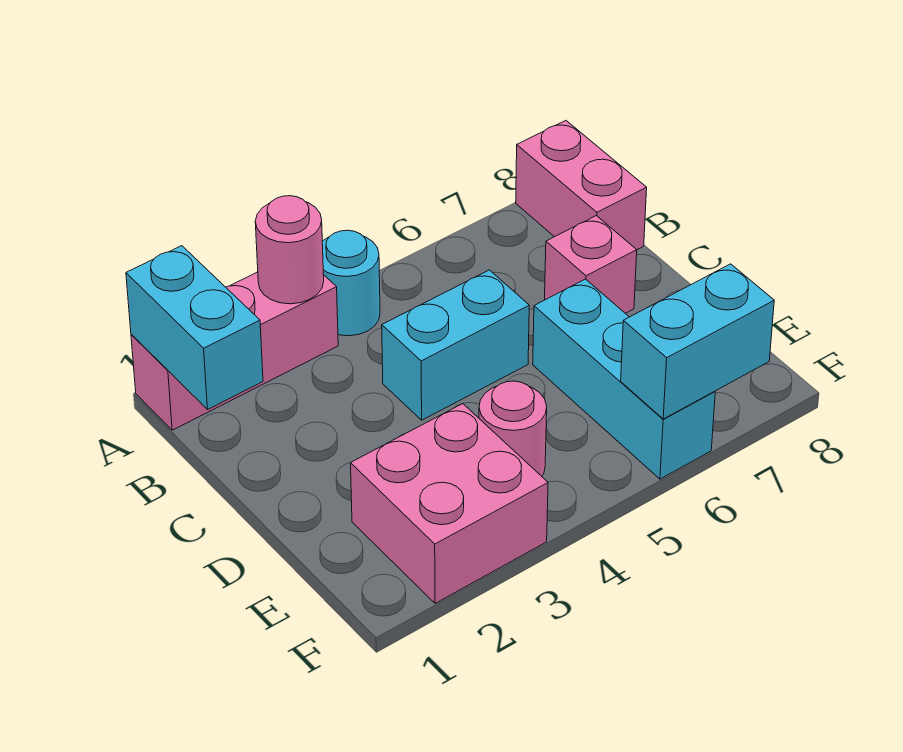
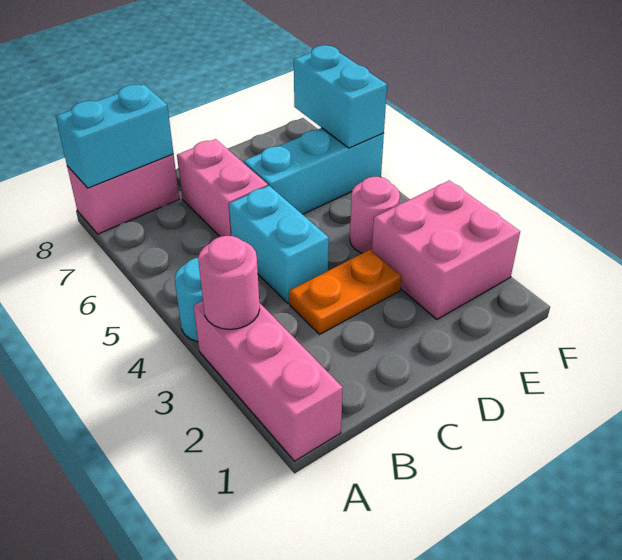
cyan brick A1:B1 level 2 -> cyan brick A8:B8 level 2
none -> orange plate C3:D3 level 1
pink brick C7 level 1 -> pink brick C6:C7 level 1

